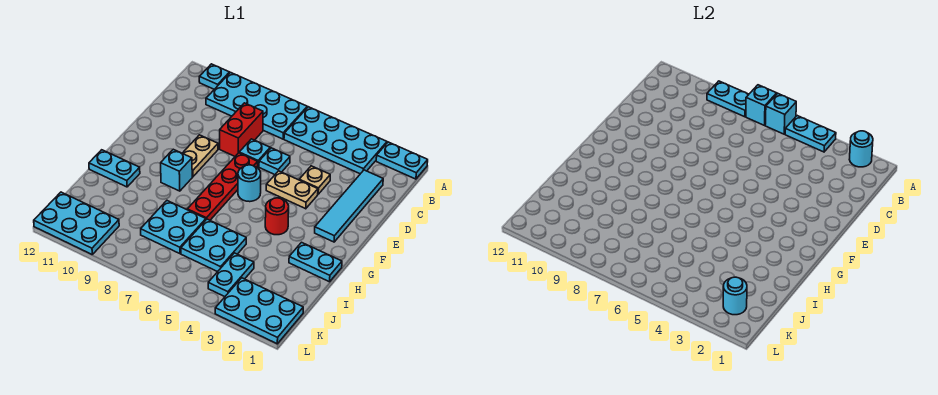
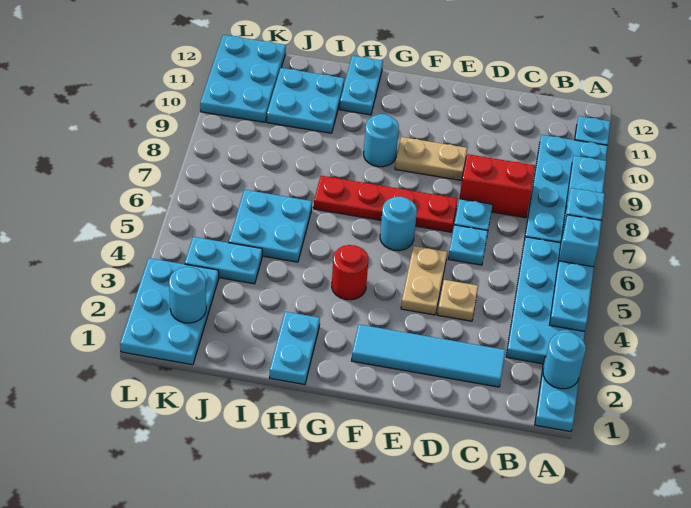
cyan brick G9 level 1 -> cyan round brick G9 level 1
cyan plate I7:J8 level 1 -> cyan plate I10:J11 level 1

